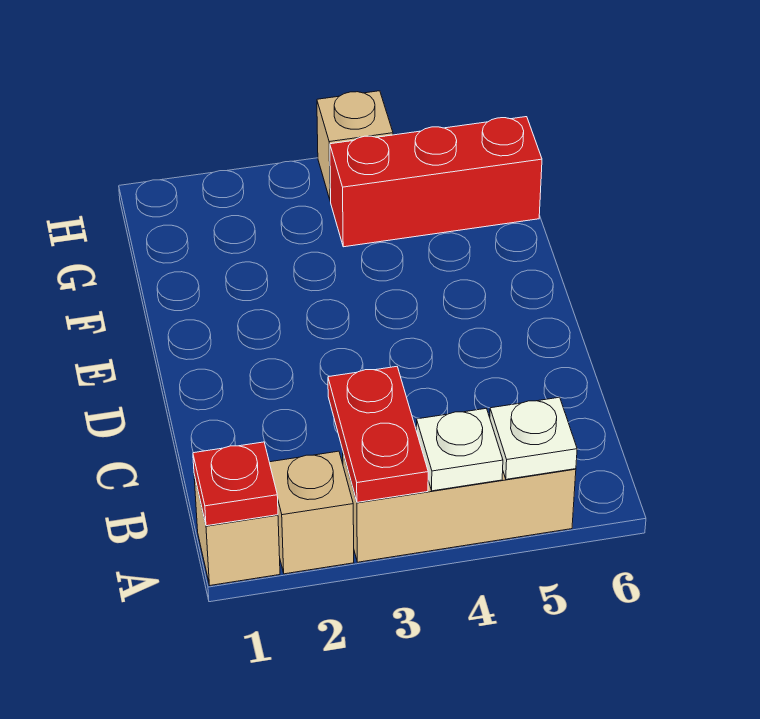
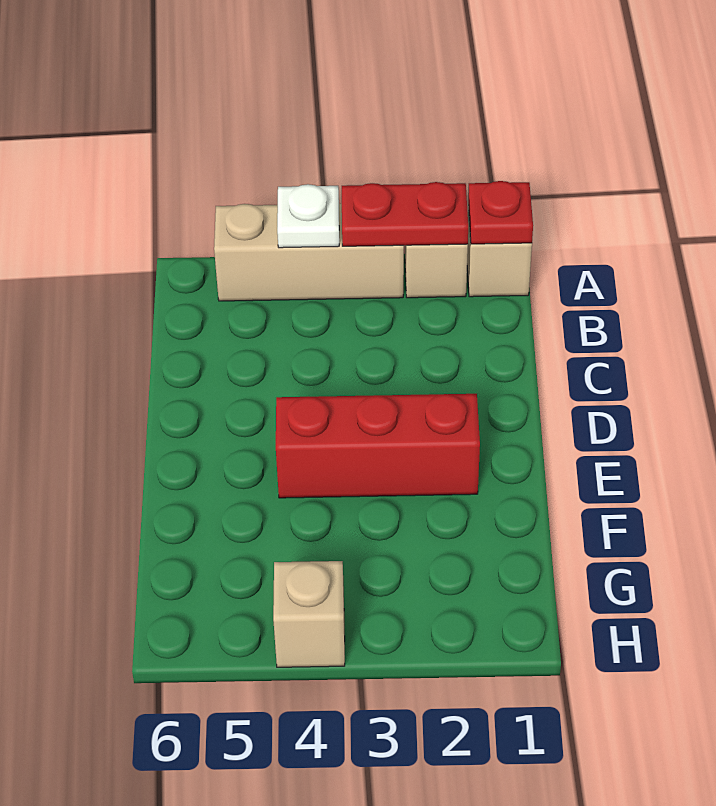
red plate A3:B3 level 2 -> red plate A2:A3 level 2
white plate A5 level 2 -> none
red brick G4:G6 level 1 -> red brick E2:E4 level 1

